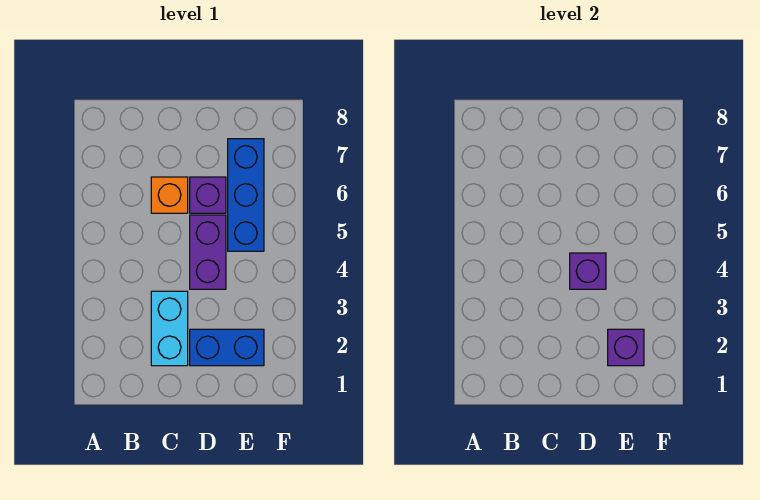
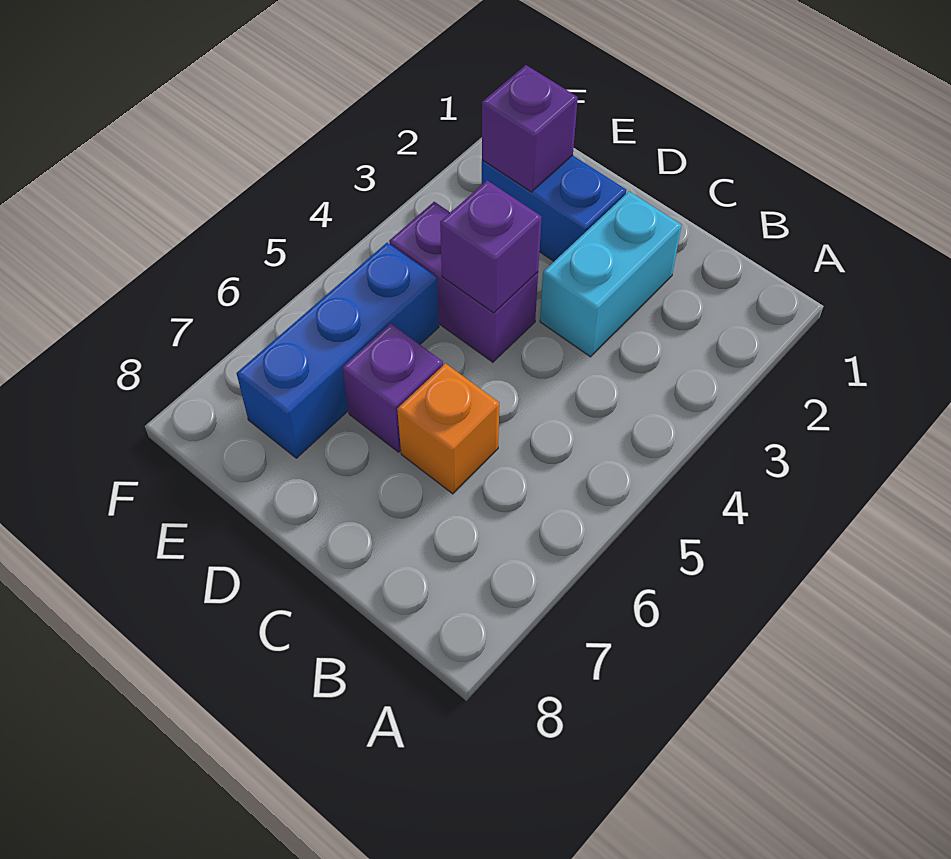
purple brick D4:D5 level 1 -> purple brick D4:E4 level 1

